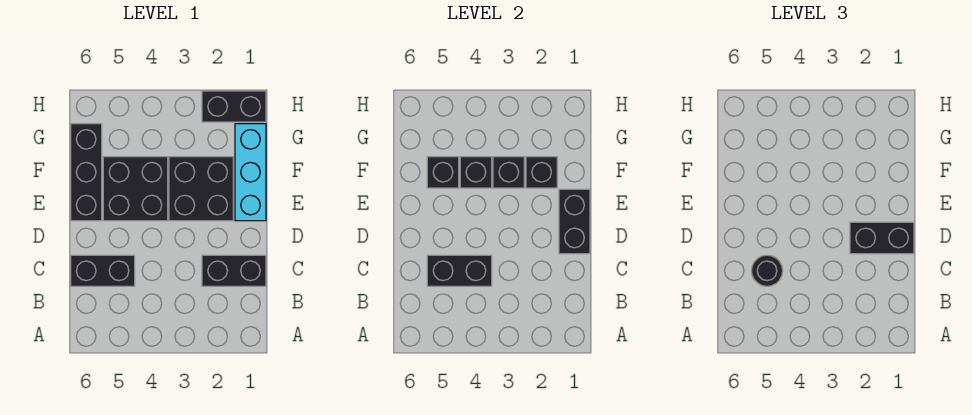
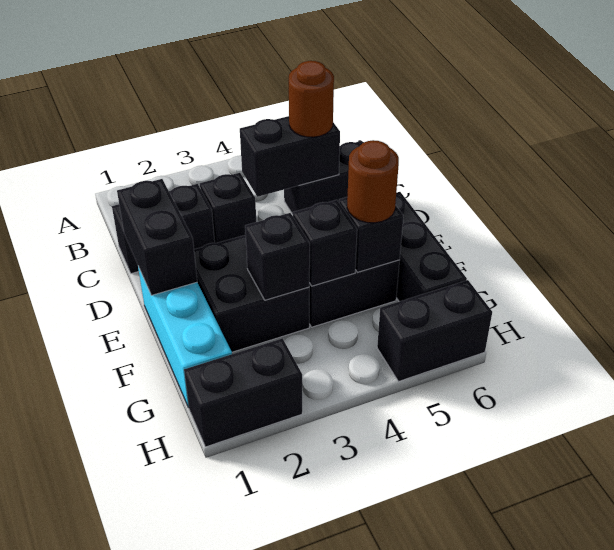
black round brick C5 level 3 -> brown round brick C5 level 3
black brick D1:D2 level 3 -> black brick H5:H6 level 1
black brick F2 level 2 -> black brick C3 level 1
none -> brown round brick F5 level 3

